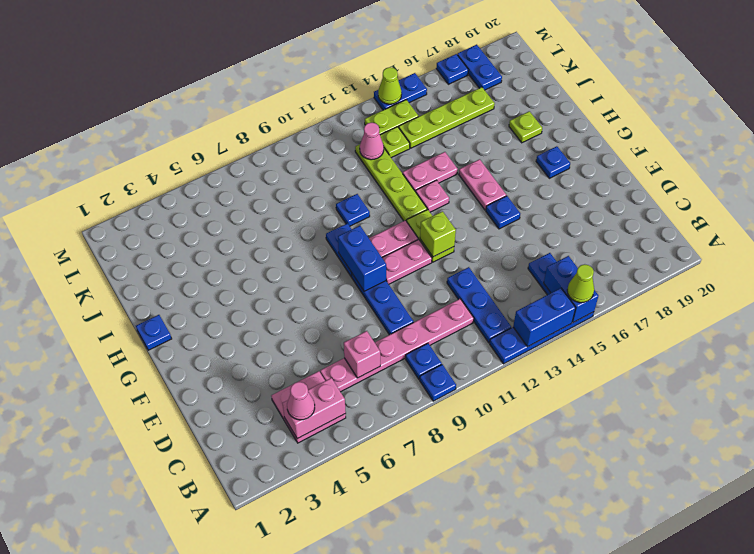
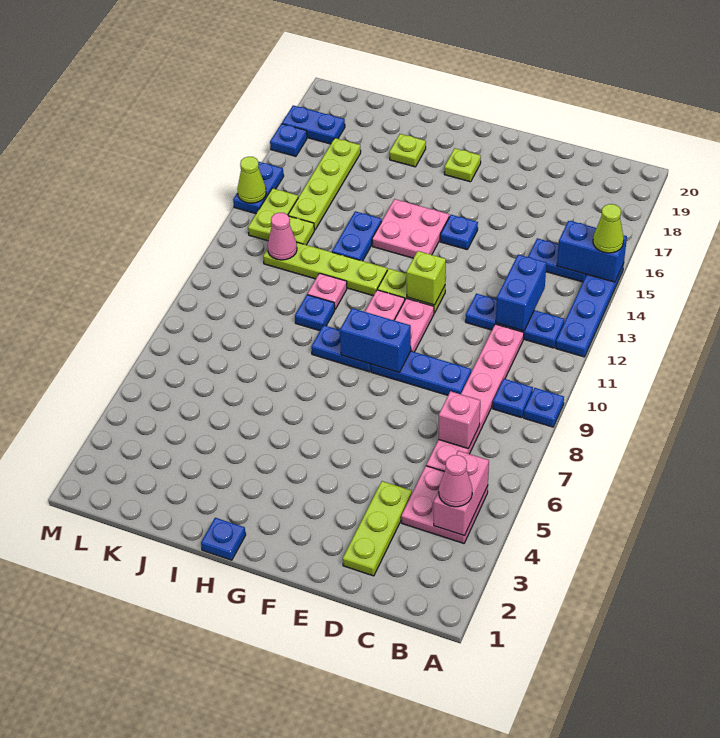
blue brick A13:A14 level 2 -> blue brick C12:C13 level 2
none -> lime plate D2:D4 level 1
pink plate G15:H15 level 1 -> pink plate G14:H15 level 1
blue plate G18 level 1 -> lime plate G18 level 1
pink plate H13 level 1 -> pink plate I11 level 1
pink plate I13:I14 level 1 -> blue plate I13:I14 level 1

